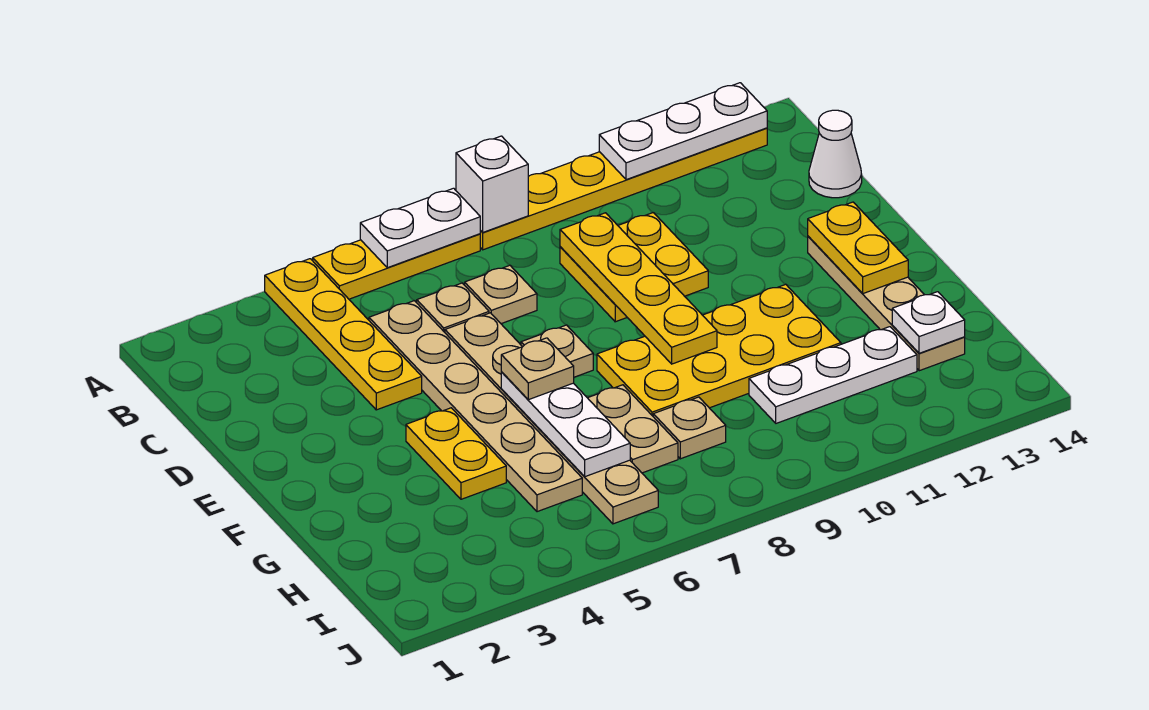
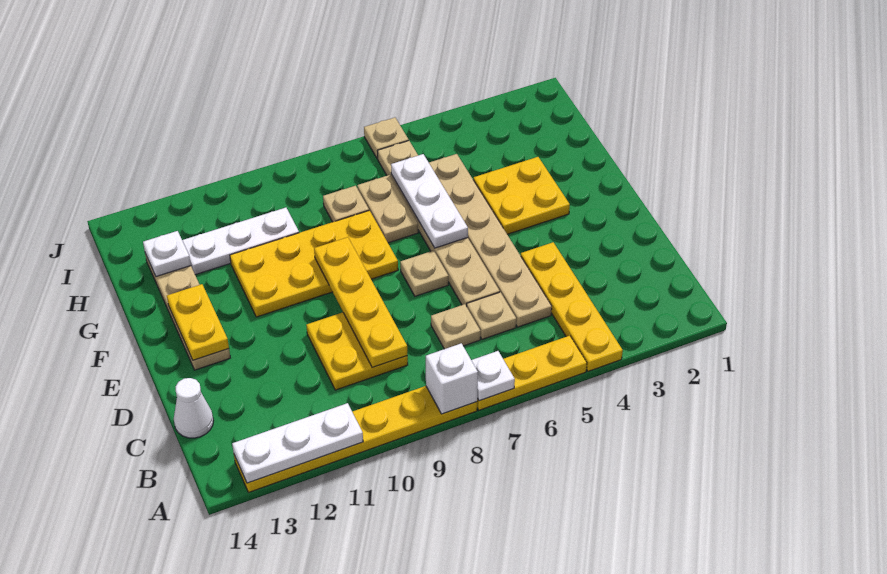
white plate A6:A7 level 2 -> white plate A7 level 2
yellow plate F4:G4 level 1 -> yellow plate F3:G4 level 1
tan plate F6 level 3 -> tan plate J6 level 1

